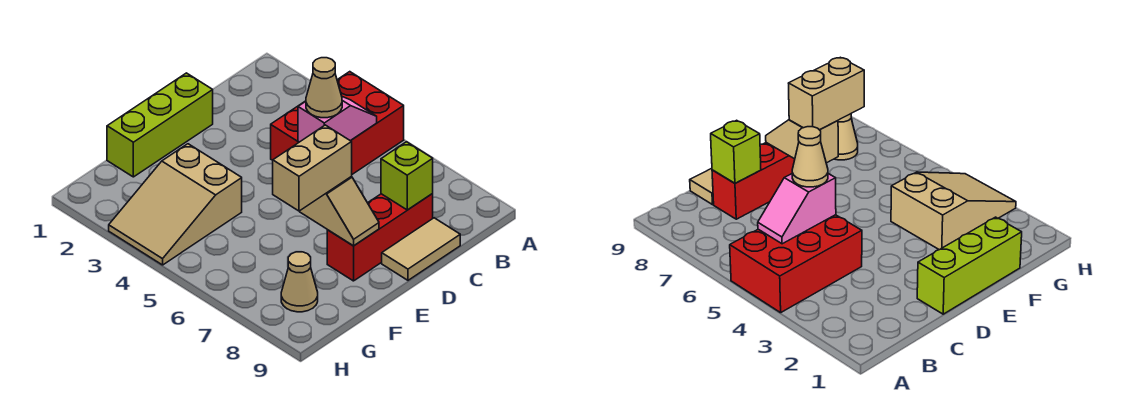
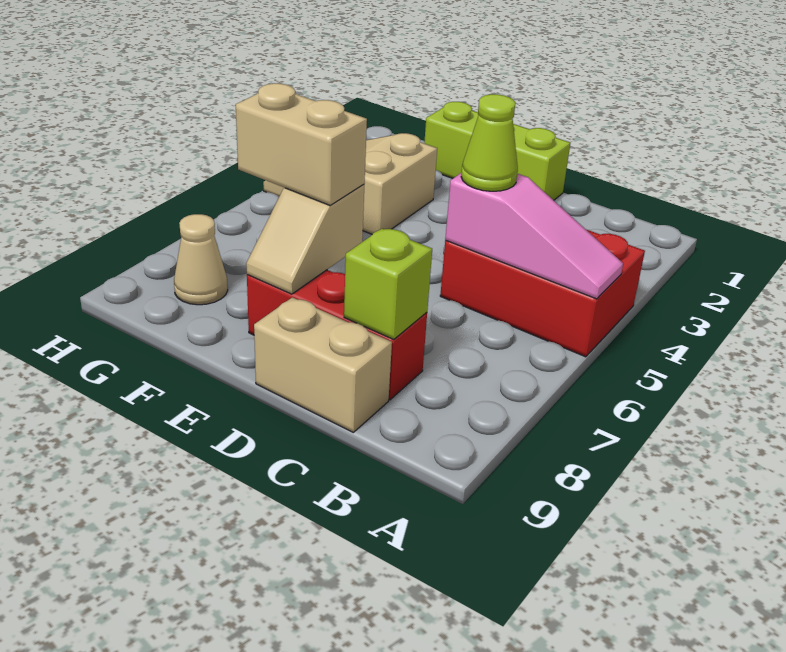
pink slope B5:C5 level 2 top C -> pink slope A5:C5 level 2 top C
tan cone C5 level 3 -> lime cone C5 level 3
tan tile C9:D9 level 1 -> tan brick C9:D9 level 1

